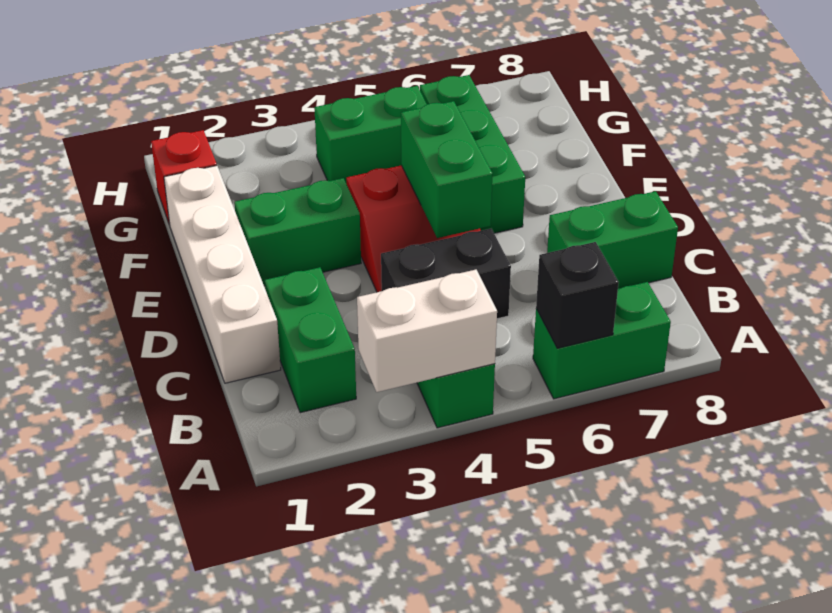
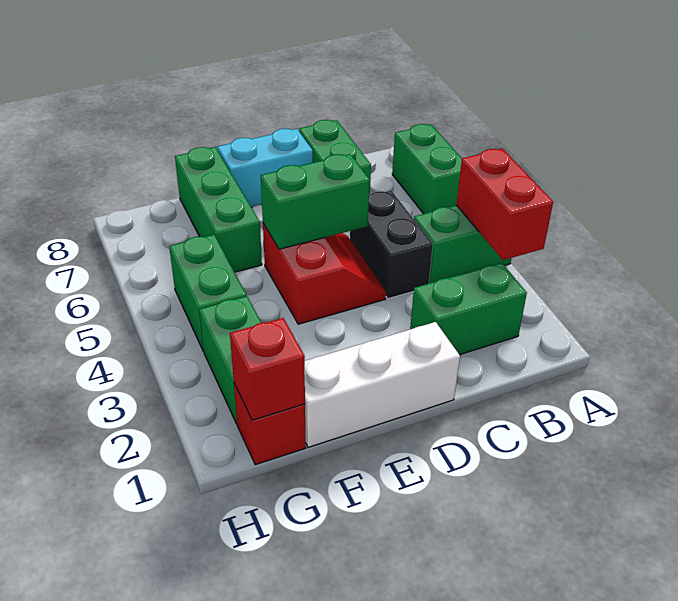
white brick A3:A4 level 2 -> red brick A3:A4 level 2
black brick A6 level 2 -> none
white brick C1:F1 level 1 -> white brick D1:F1 level 1
none -> cyan brick D8:E8 level 1
green brick E2:E3 level 1 -> green brick G2:G3 level 1
green brick E6:G6 level 1 -> green brick F6:F8 level 1
none -> red brick G1 level 2

